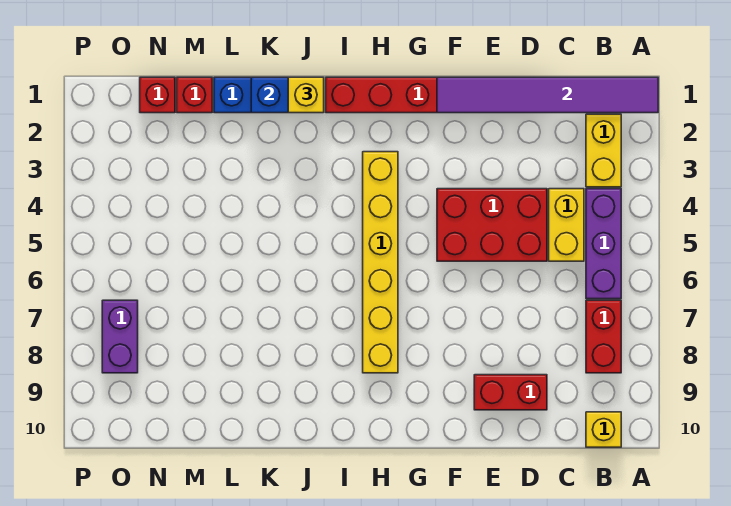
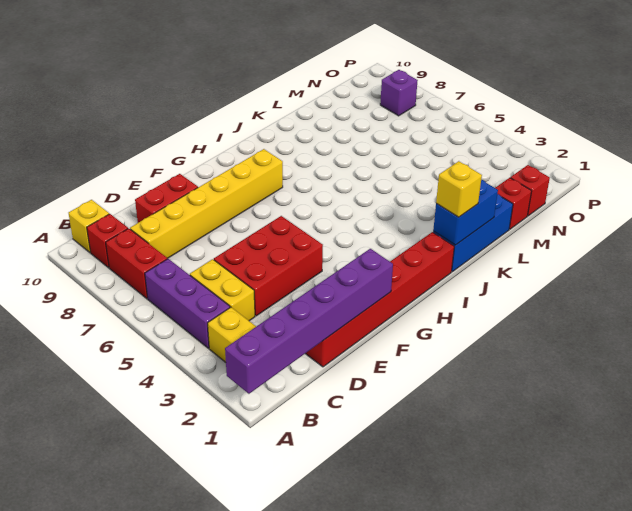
purple tile A1:F1 level 2 -> purple brick A1:F1 level 2
none -> red brick B9 level 1
yellow brick H3:H8 level 1 -> yellow brick C8:H8 level 1
purple brick O7:O8 level 1 -> purple brick O8 level 1

